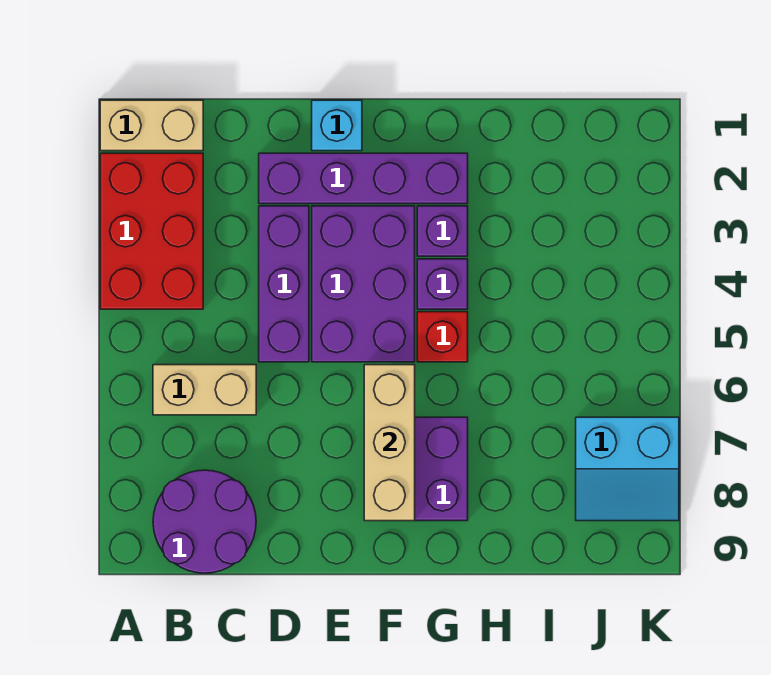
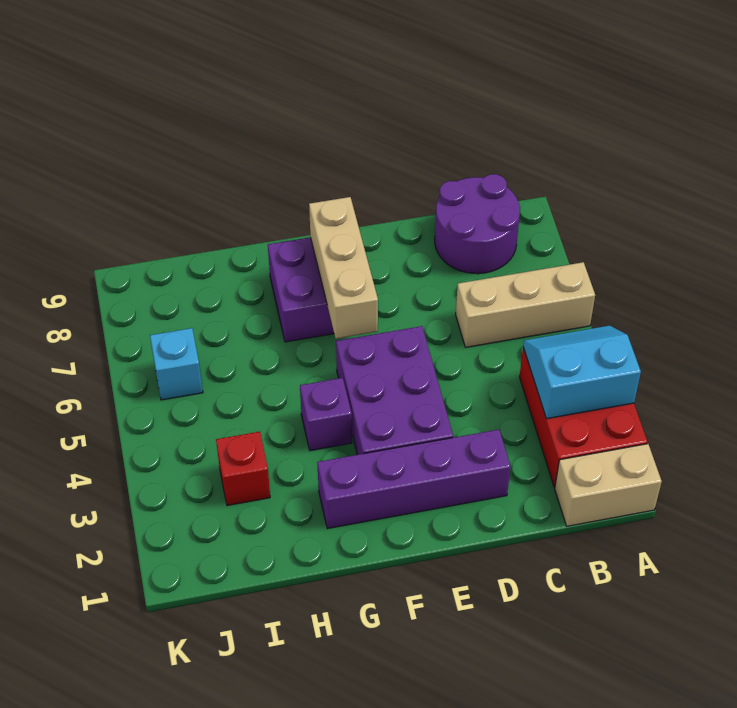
tan brick B6:C6 level 1 -> tan brick A6:C6 level 1
purple brick D3:D5 level 1 -> none
cyan brick E1 level 1 -> cyan brick J6 level 1
purple brick G3 level 1 -> none
red brick G5 level 1 -> red brick I3 level 1
cyan slope J7:K8 level 1 top 7 -> cyan slope A3:B4 level 2 top 3

